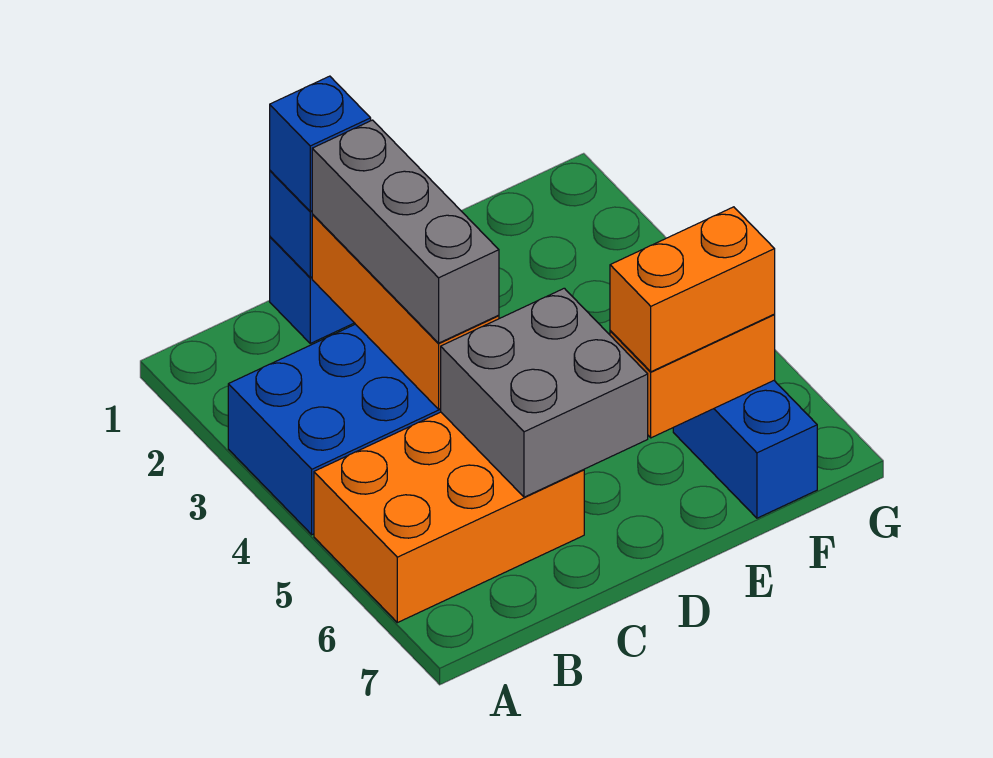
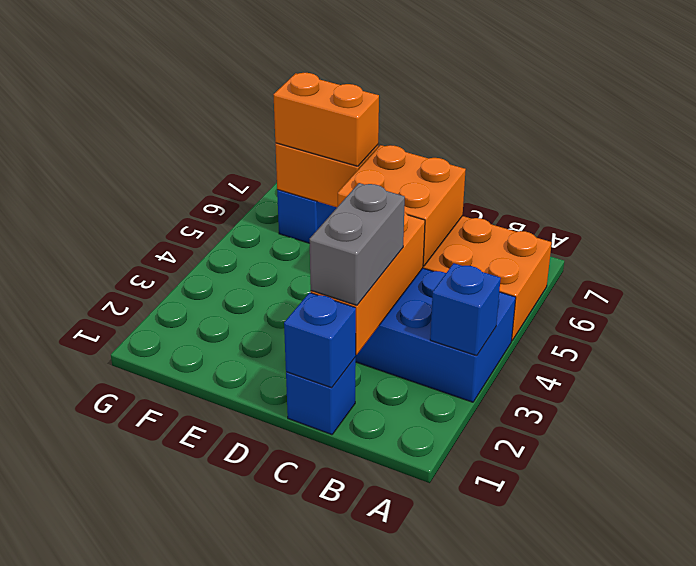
blue brick C1 level 3 -> blue brick A3 level 2
grey brick C2:C4 level 3 -> grey brick C2:C3 level 3
grey brick C5:D6 level 2 -> orange brick C5:D6 level 2

